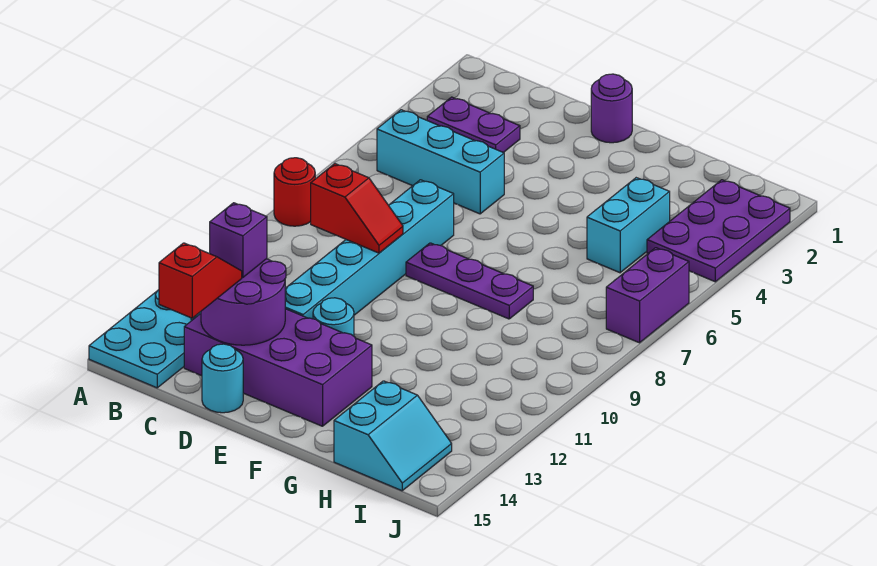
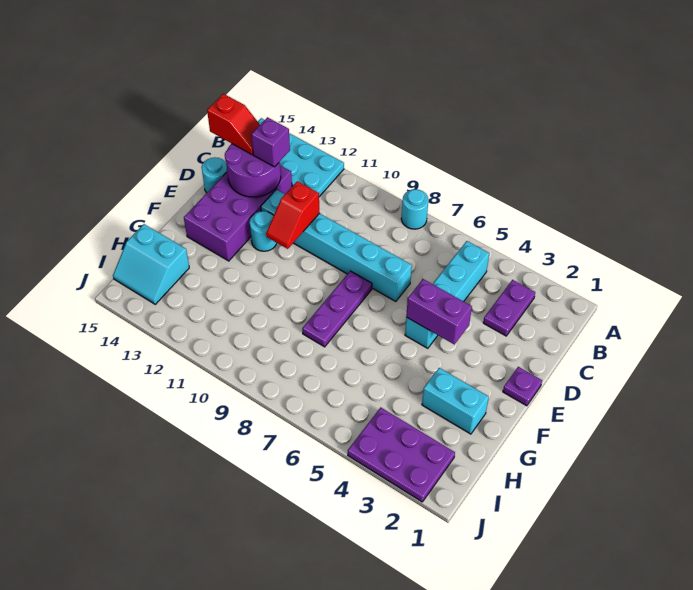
red round brick A8 level 1 -> cyan round brick A8 level 1
cyan brick B5:D5 level 1 -> cyan brick B5:E5 level 1
red slope C9:D9 level 2 top C -> red slope D11:E11 level 2 top D
purple round brick E1 level 1 -> purple plate E1 level 1
cyan brick H4:H5 level 1 -> cyan brick G2:G3 level 1
purple brick J6:J7 level 1 -> purple brick E4:E5 level 2

